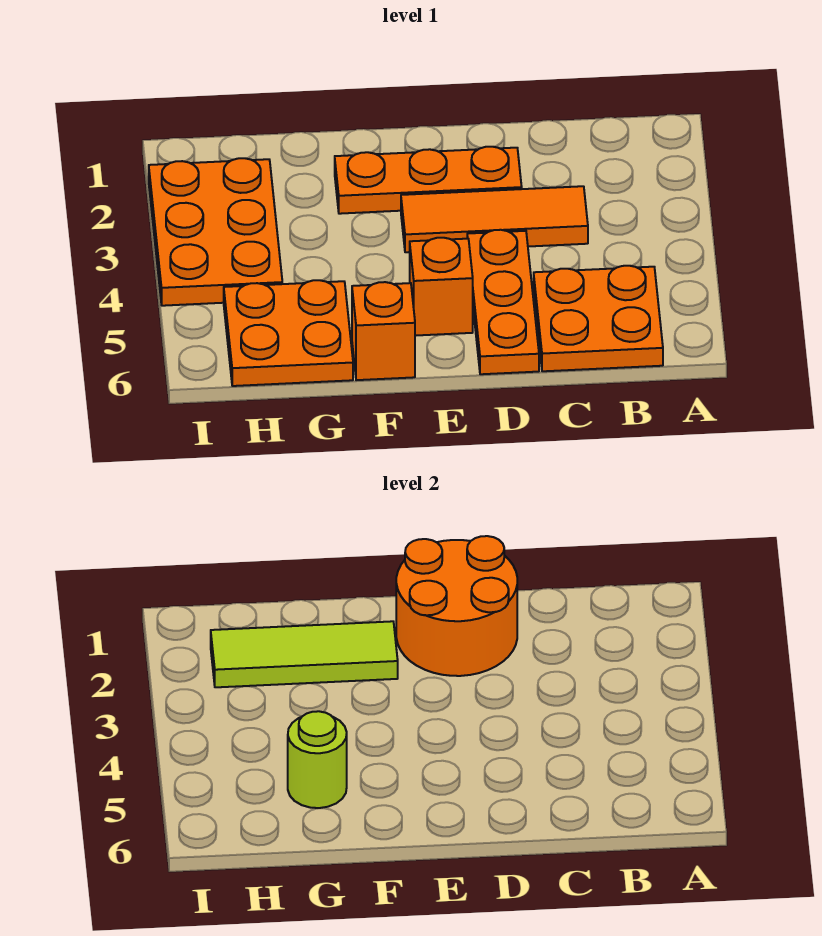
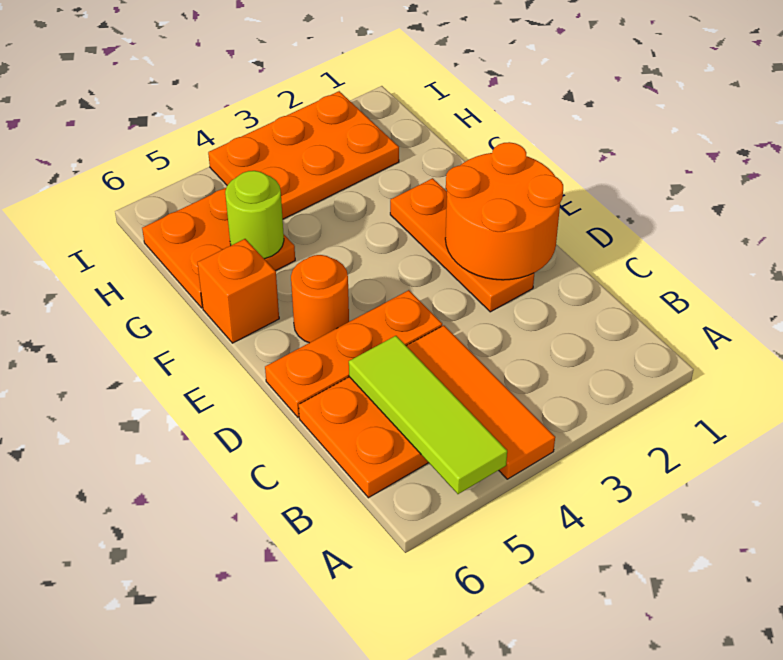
orange tile C3:E3 level 1 -> orange tile A4:C4 level 1
orange brick E5 level 1 -> orange round brick E5 level 1
lime tile F2:H2 level 2 -> lime tile A5:C5 level 2

